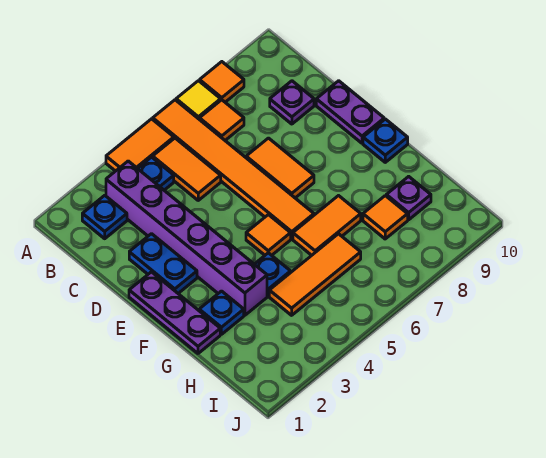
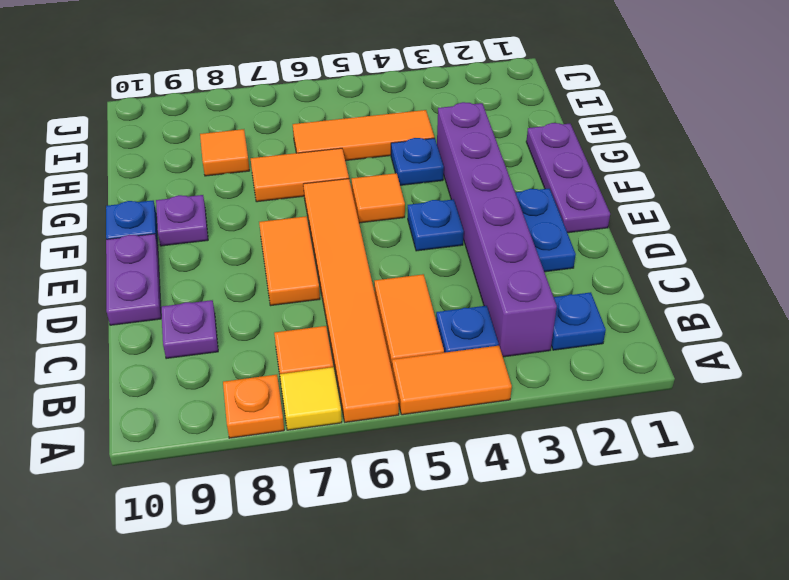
orange tile A8 level 1 -> orange plate A8 level 1
blue plate G2 level 1 -> blue plate E4 level 1
purple plate H9 level 1 -> purple plate F9 level 1

